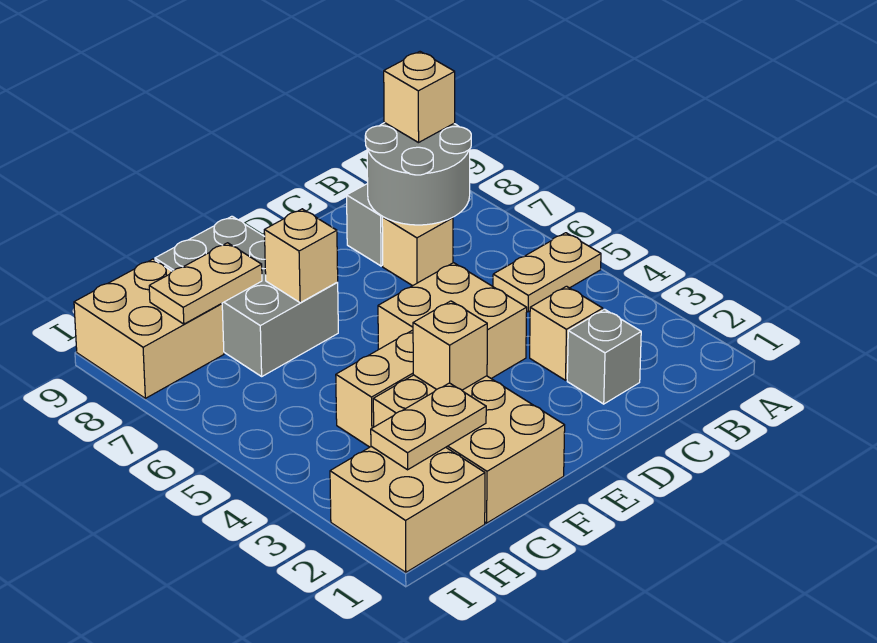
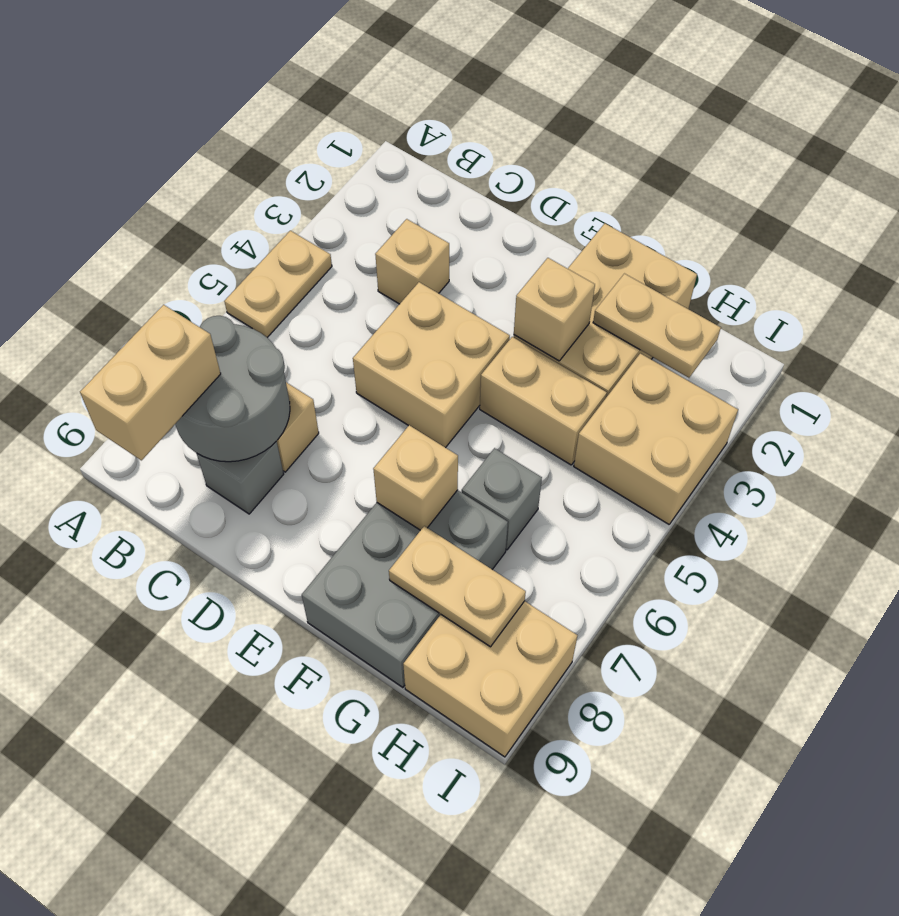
tan plate A5:B5 level 1 -> tan plate A4:A5 level 1
tan brick B8 level 3 -> tan brick B8:B9 level 3
grey brick C2 level 1 -> grey brick G6 level 1
tan brick H1:I2 level 1 -> tan brick H3:I4 level 1

